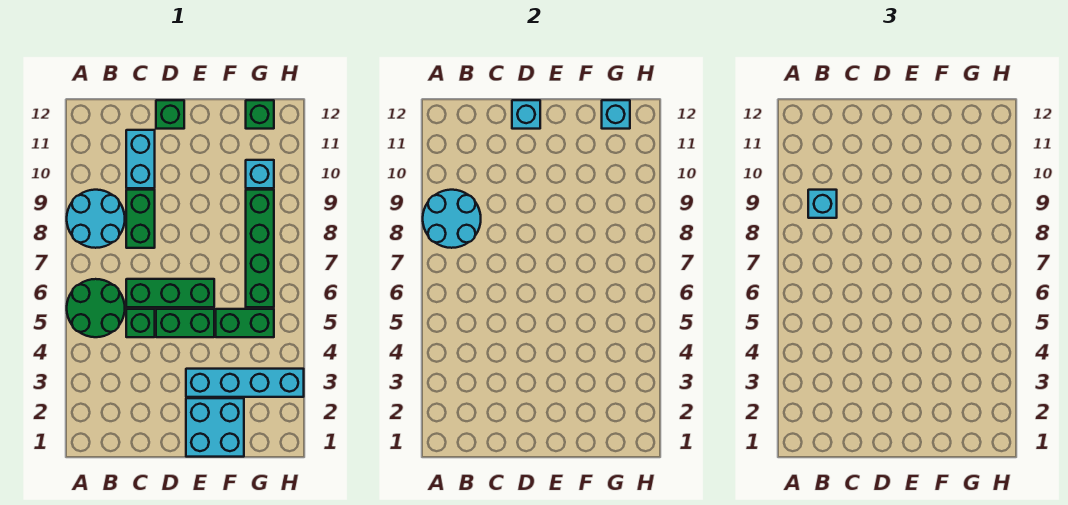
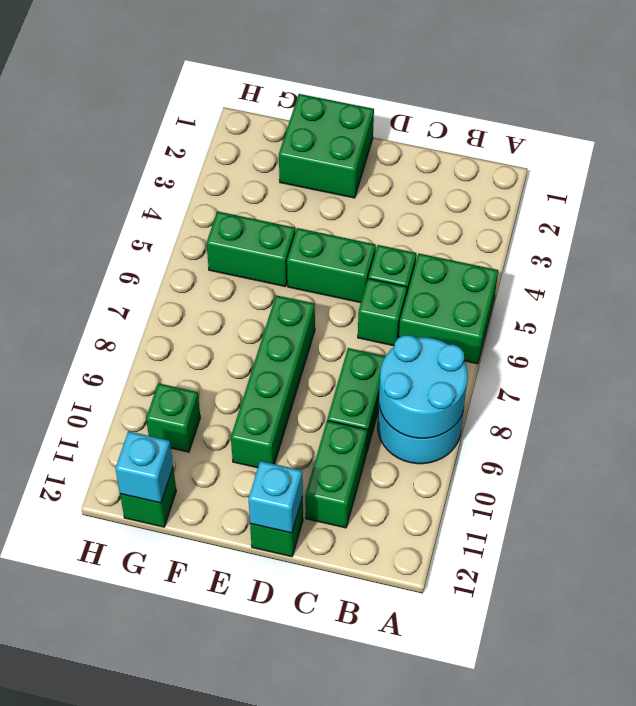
green round brick A5:B6 level 1 -> green brick A5:B6 level 1
cyan brick B9 level 3 -> none
green brick C6:E6 level 1 -> green brick C6 level 1
cyan brick C10:C11 level 1 -> green brick C10:C11 level 1
cyan brick E1:F2 level 1 -> green brick E1:F2 level 1
cyan brick E3:H3 level 1 -> none
green brick G6:G9 level 1 -> green brick E7:E10 level 1
cyan brick G10 level 1 -> green brick G10 level 1

